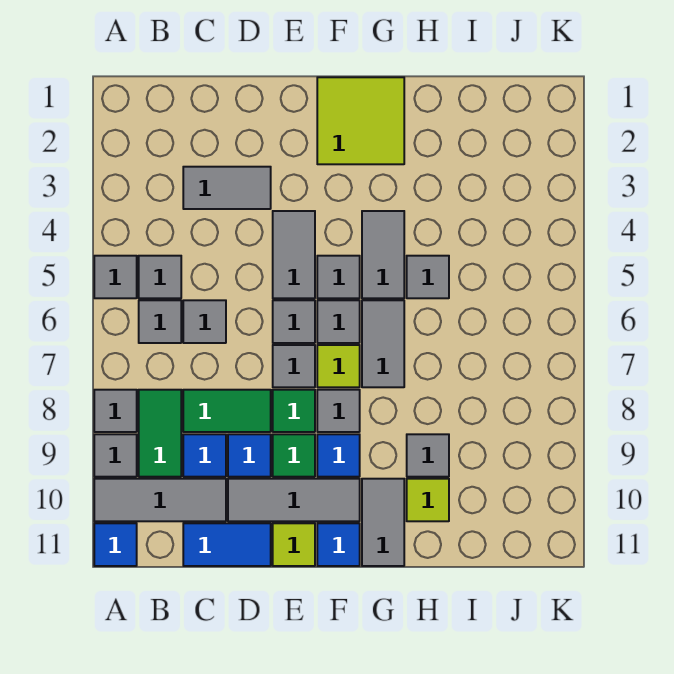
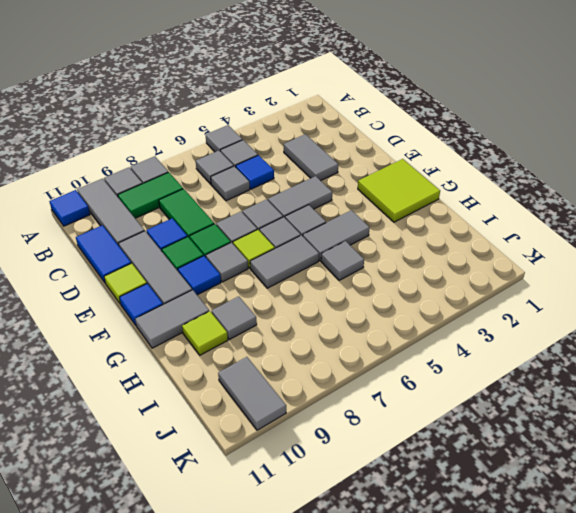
blue tile C9 level 1 -> blue tile C5 level 1
none -> grey tile J10:K10 level 1

